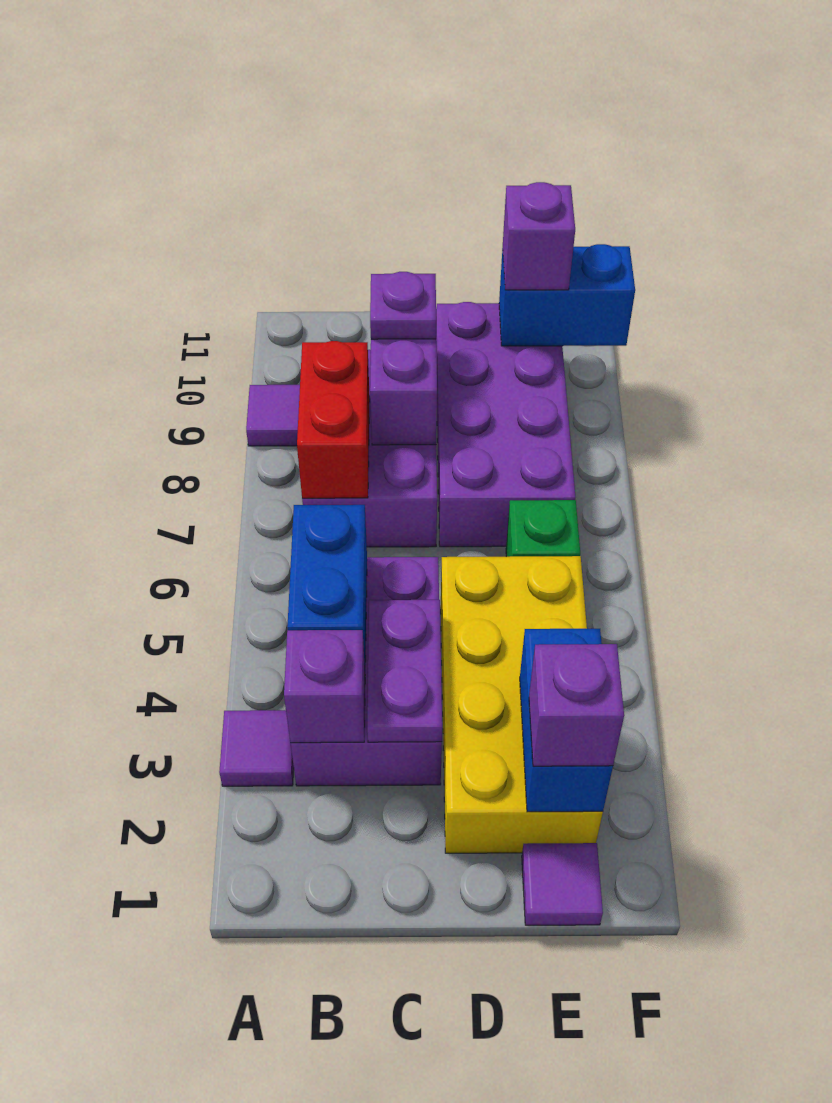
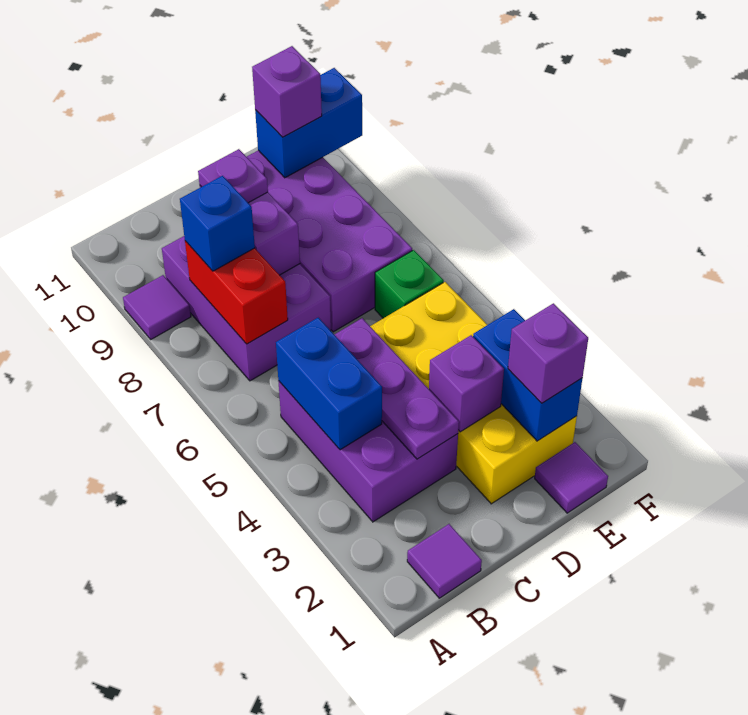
purple tile A3 level 1 -> purple tile B1 level 1
purple brick B3 level 2 -> purple brick D3 level 2
none -> blue brick B8 level 3
purple plate C3:C4 level 2 -> purple plate C3:C5 level 2

